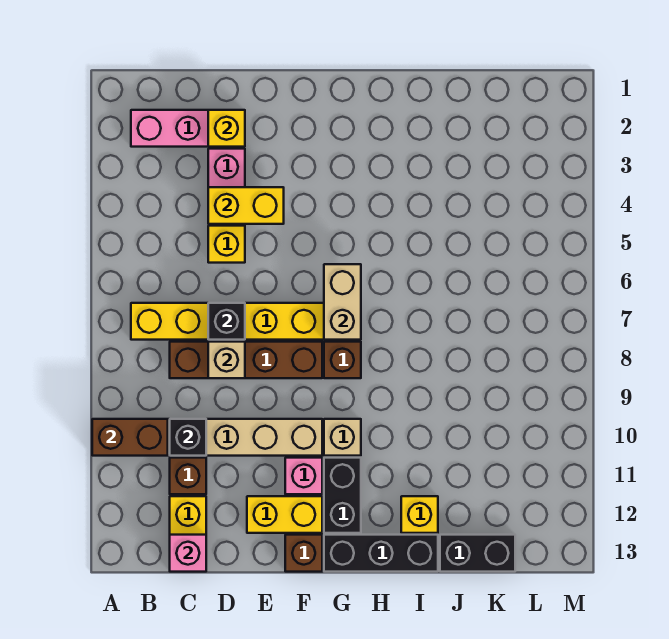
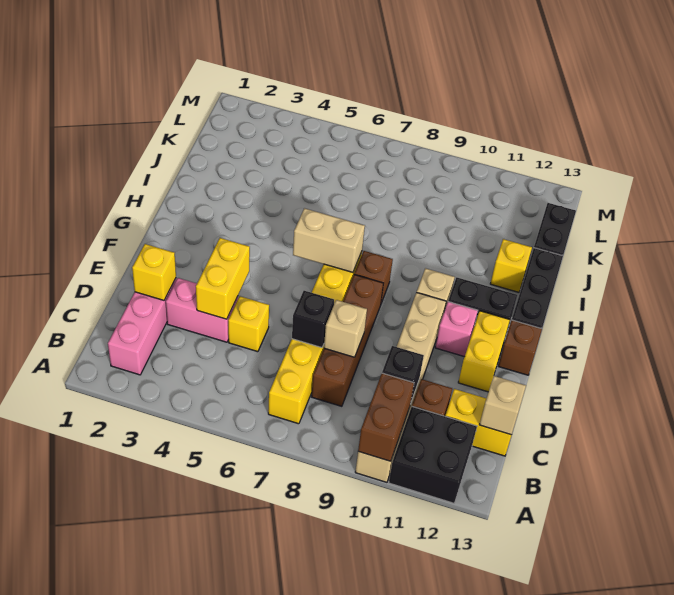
none -> black brick A11:B12 level 1
pink brick C13 level 2 -> tan brick C13 level 2

